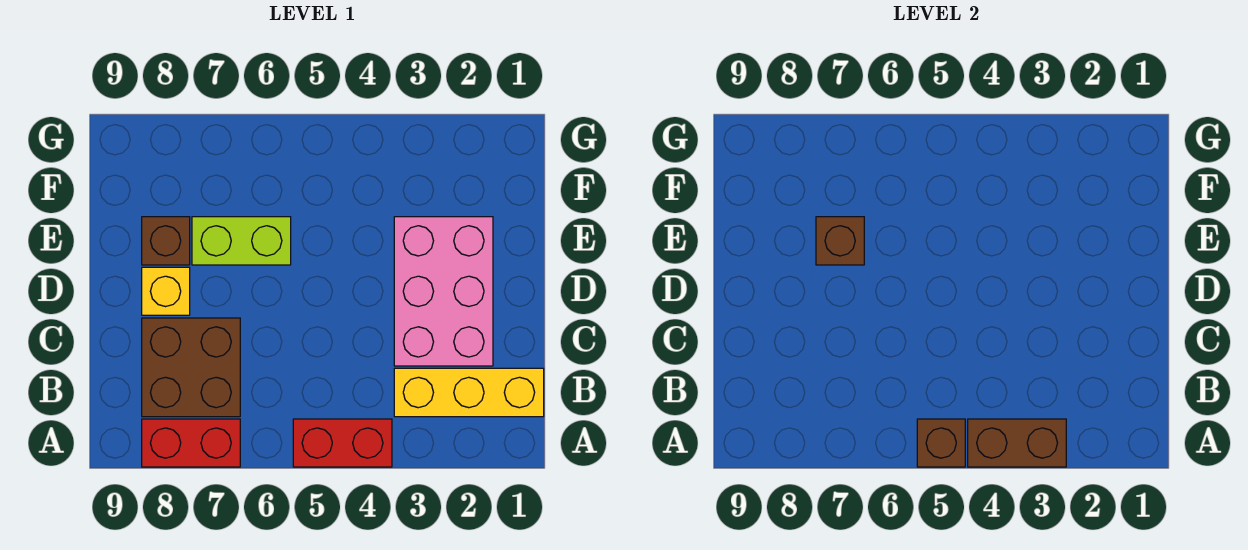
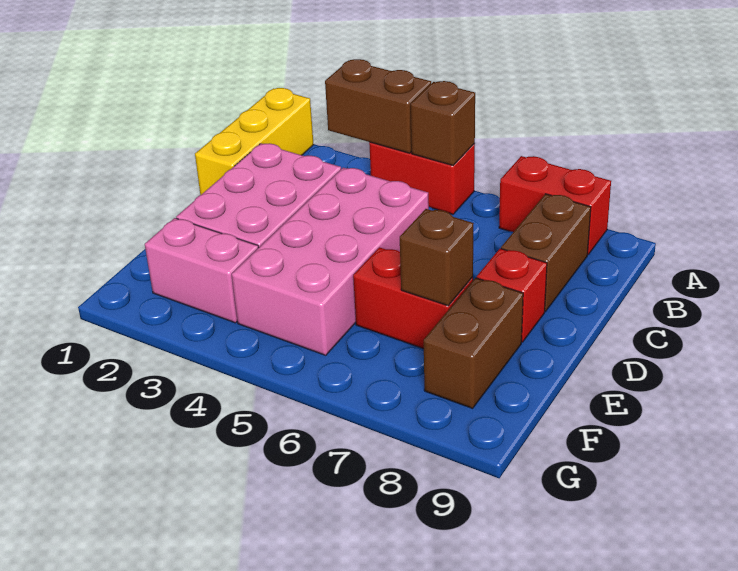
yellow brick B1:B3 level 1 -> yellow brick A1:C1 level 1
brown brick B7:C8 level 1 -> brown brick B8:C8 level 1
none -> pink brick C4:F5 level 1
yellow brick D8 level 1 -> red brick D8 level 1
lime brick E6:E7 level 1 -> red brick E6:E7 level 1
brown brick E8 level 1 -> brown brick E8:F8 level 1
none -> pink brick F2:F3 level 1

